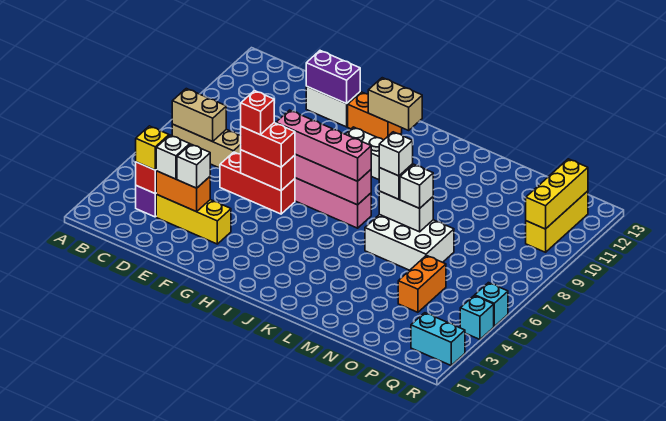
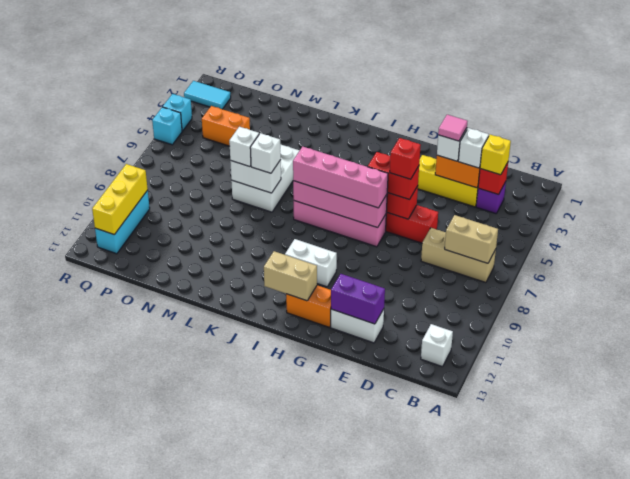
none -> pink tile E3 level 4
white brick L6:N7 level 1 -> white brick L5:M7 level 1
white brick L7 level 4 -> white brick B12 level 1
orange brick O4:O5 level 1 -> orange brick O4:P4 level 1
cyan brick Q2:R2 level 1 -> cyan tile Q2:R2 level 1
yellow brick Q10:Q12 level 1 -> cyan brick Q10:Q12 level 1

